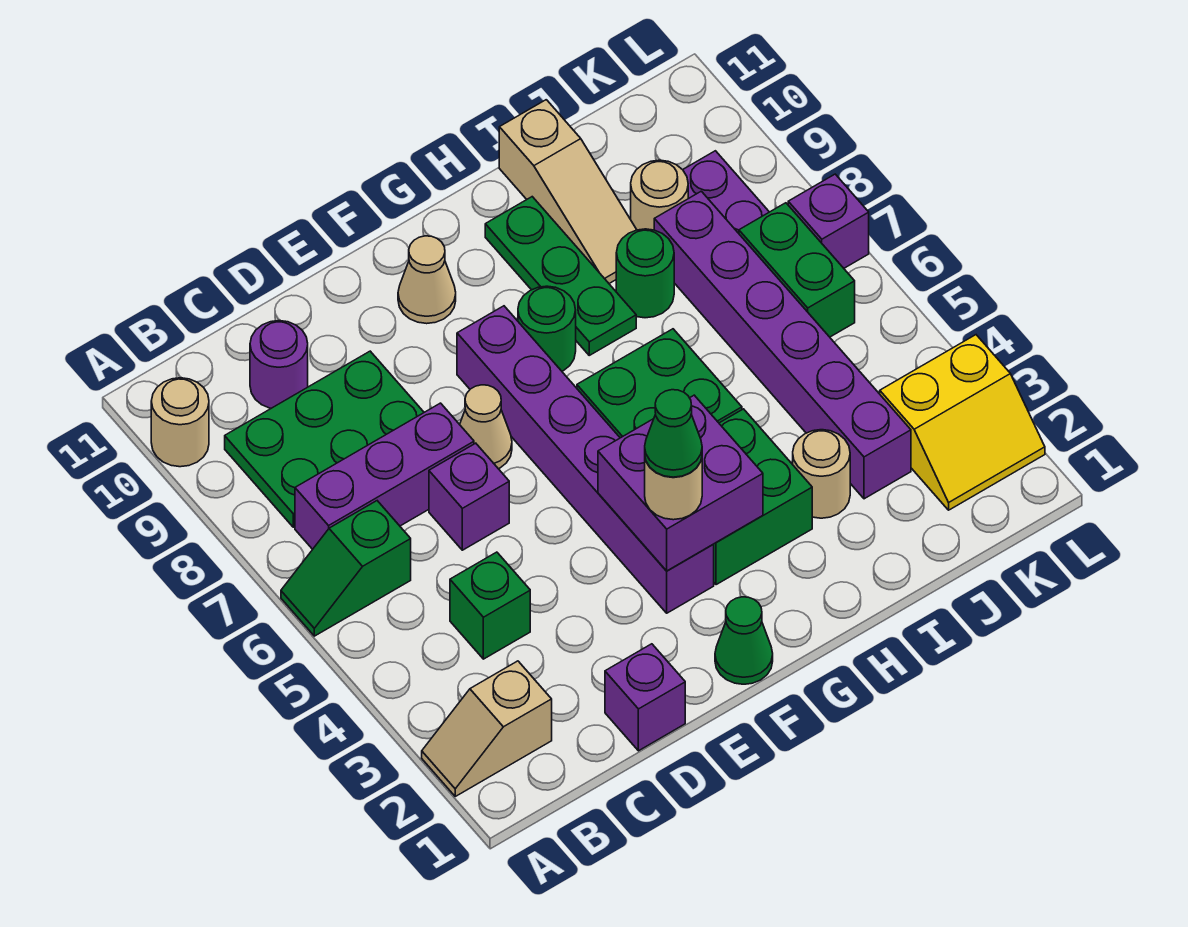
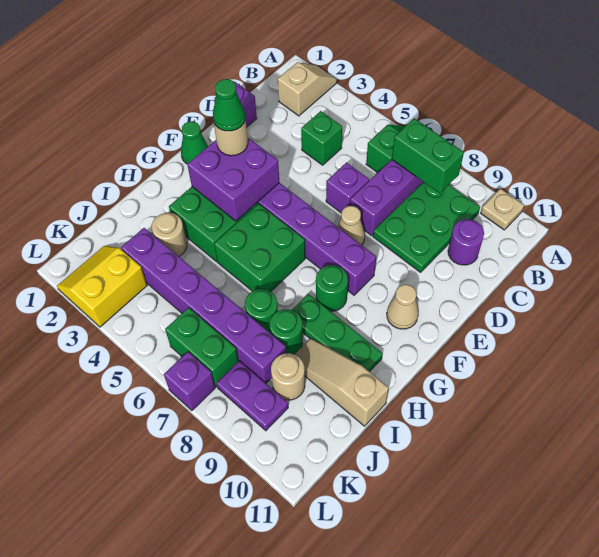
tan round brick A10 level 1 -> tan plate A10 level 1
none -> green brick B7:B8 level 2
none -> green round brick I7 level 1

